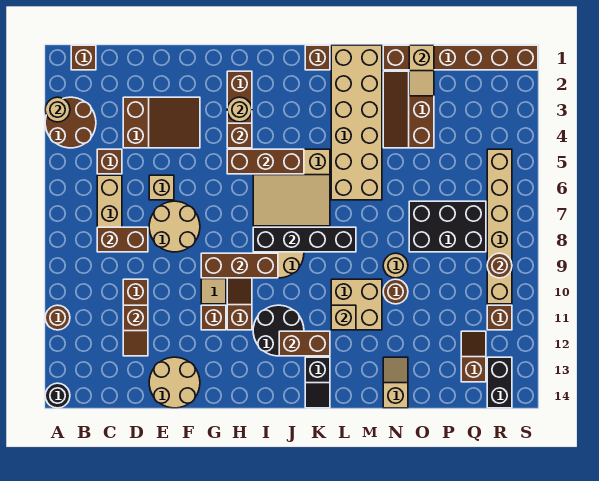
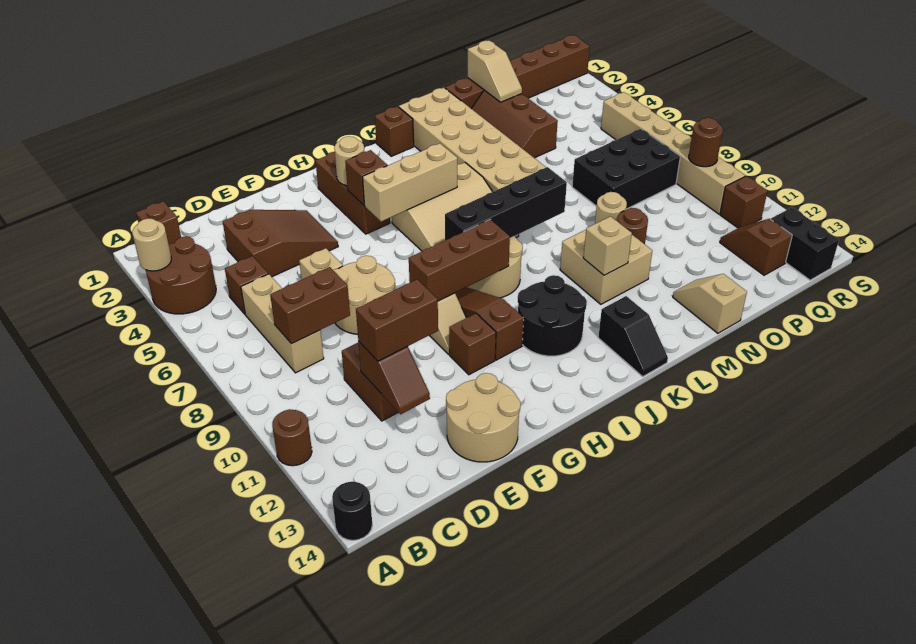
brown brick H5:J5 level 2 -> tan brick H5:J5 level 2
brown brick J12:K12 level 2 -> brown brick D11:E11 level 3

